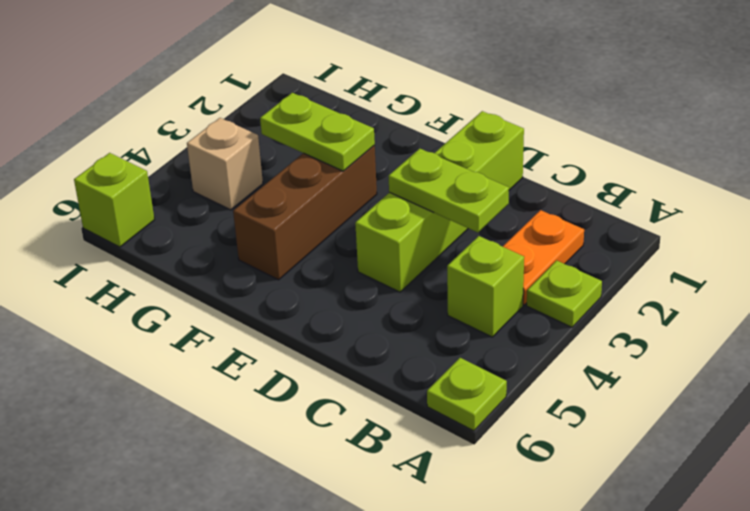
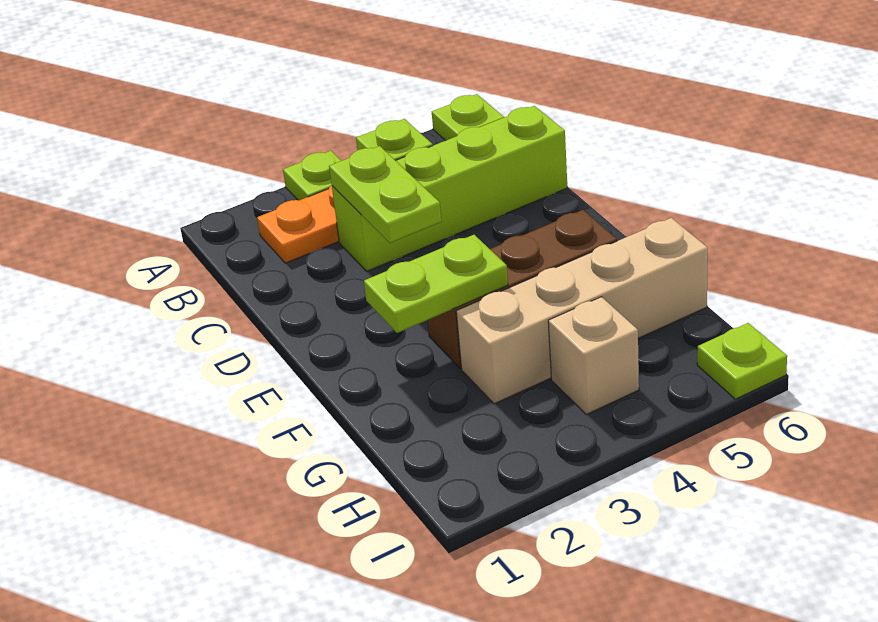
lime brick D1:D4 level 1 -> lime brick C3:C6 level 1
lime plate F3:G3 level 2 -> lime plate F2:F3 level 2
none -> tan brick G3:G6 level 1
lime brick I6 level 1 -> lime plate I6 level 1

